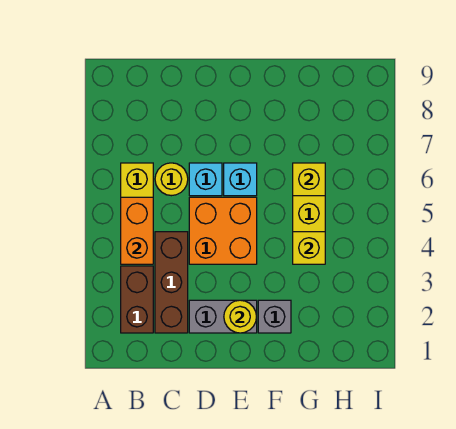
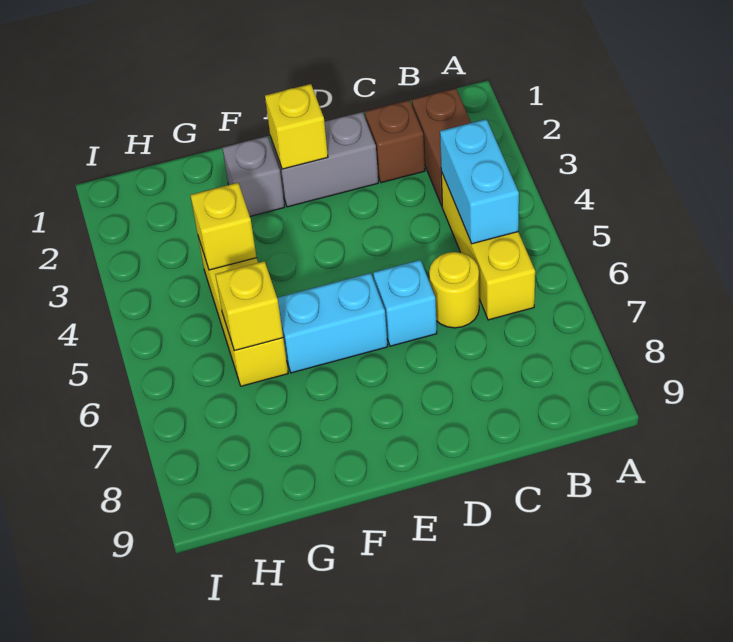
orange brick B4:B5 level 2 -> cyan brick B4:B5 level 2
brown brick C2:C4 level 1 -> brown brick C2 level 1
orange brick D4:E5 level 1 -> none
yellow round brick E2 level 2 -> yellow brick E2 level 2
cyan brick E6 level 1 -> cyan brick E6:F6 level 1

